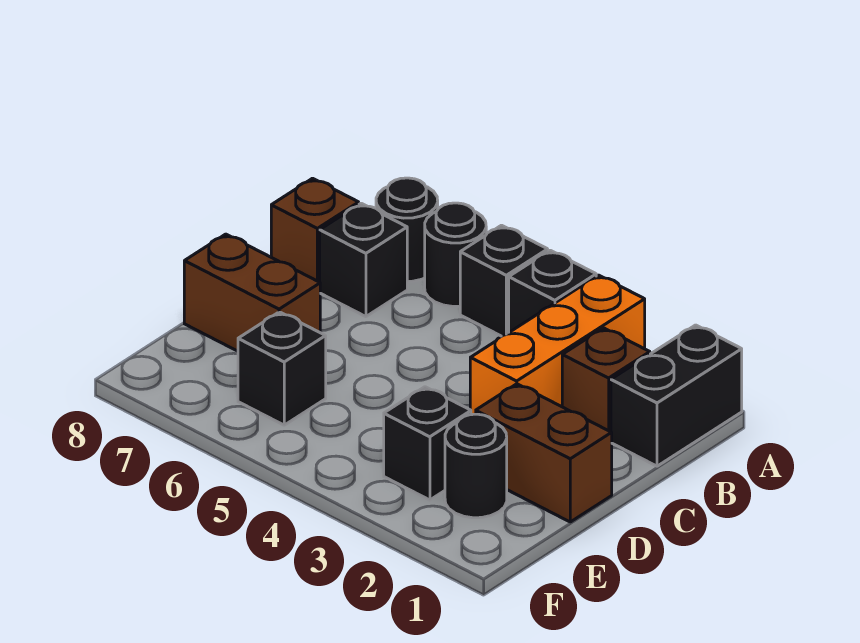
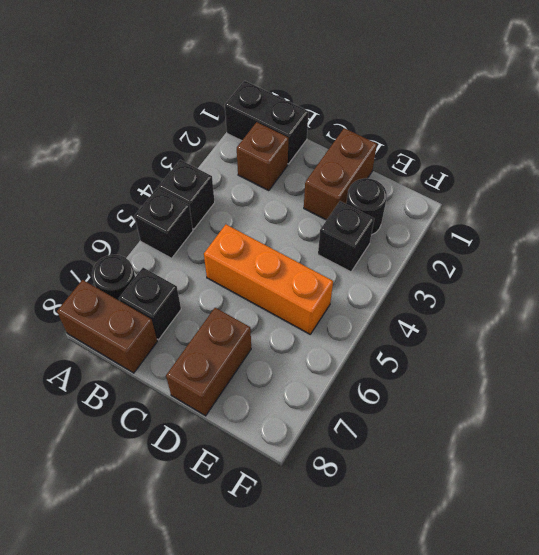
orange brick A3:C3 level 1 -> orange brick C5:E5 level 1
black round brick A6 level 1 -> none
brown brick B8 level 1 -> brown brick A8:B8 level 1
black brick E6 level 1 -> none

